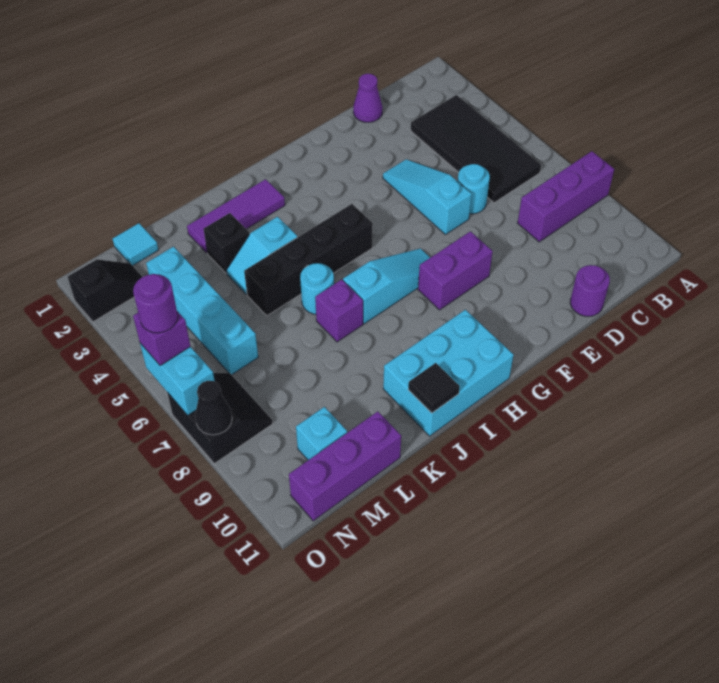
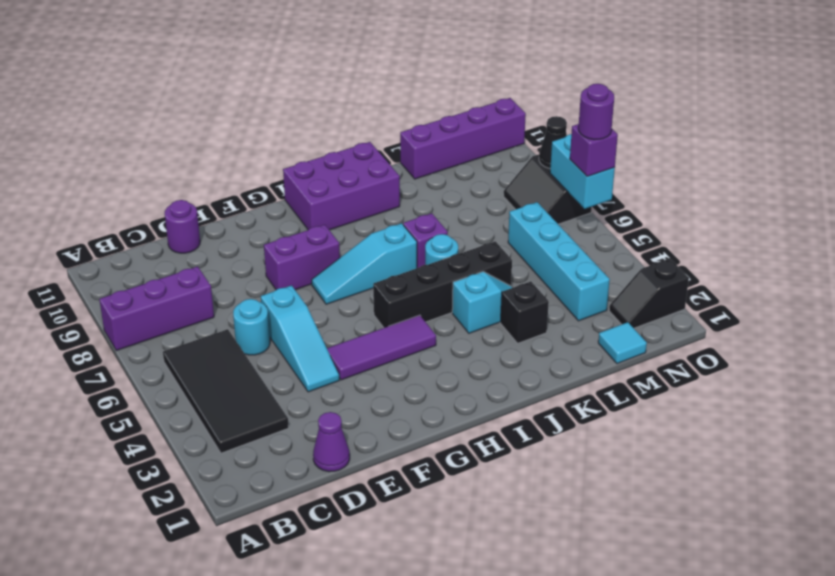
cyan brick H10:J11 level 1 -> purple brick H10:J11 level 1
purple tile I2:K2 level 1 -> purple tile F4:H4 level 1
black tile J11 level 2 -> none
purple brick L11:N11 level 1 -> purple brick L11:O11 level 1
cyan brick M10 level 1 -> none

